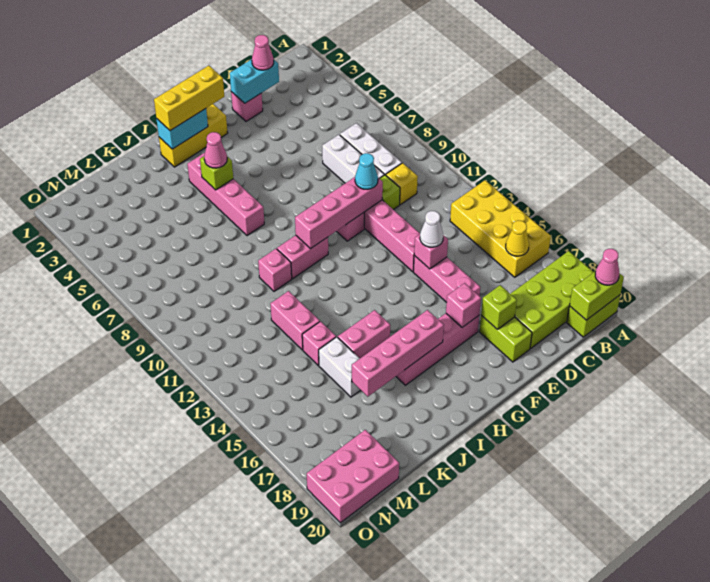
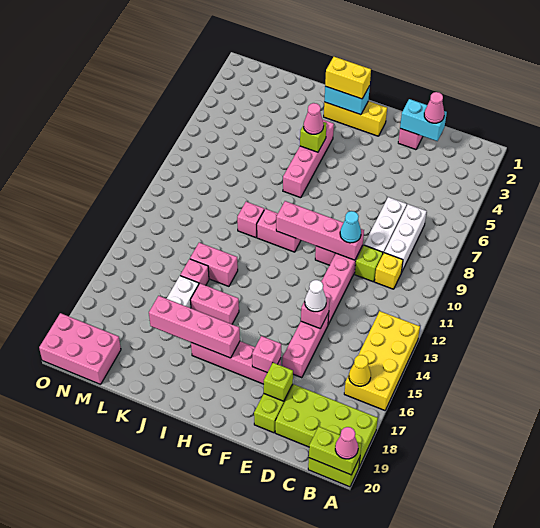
yellow brick G2:I2 level 3 -> yellow brick H2:I2 level 3
pink brick K12:K13 level 1 -> pink brick J13:K13 level 1

